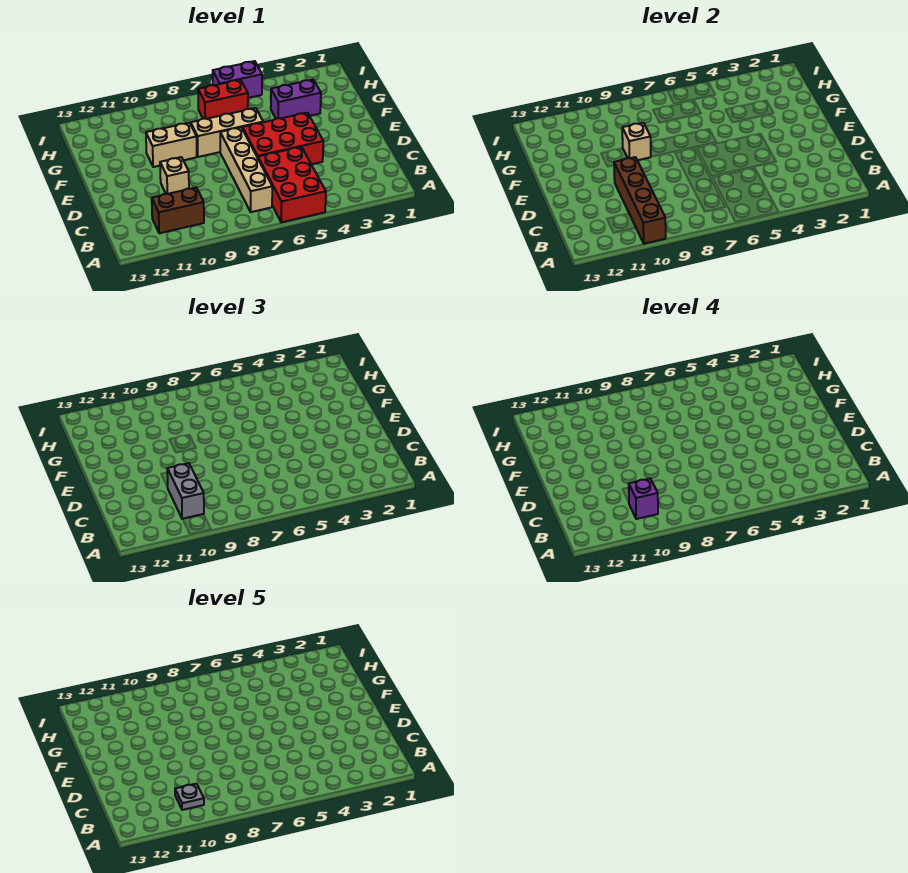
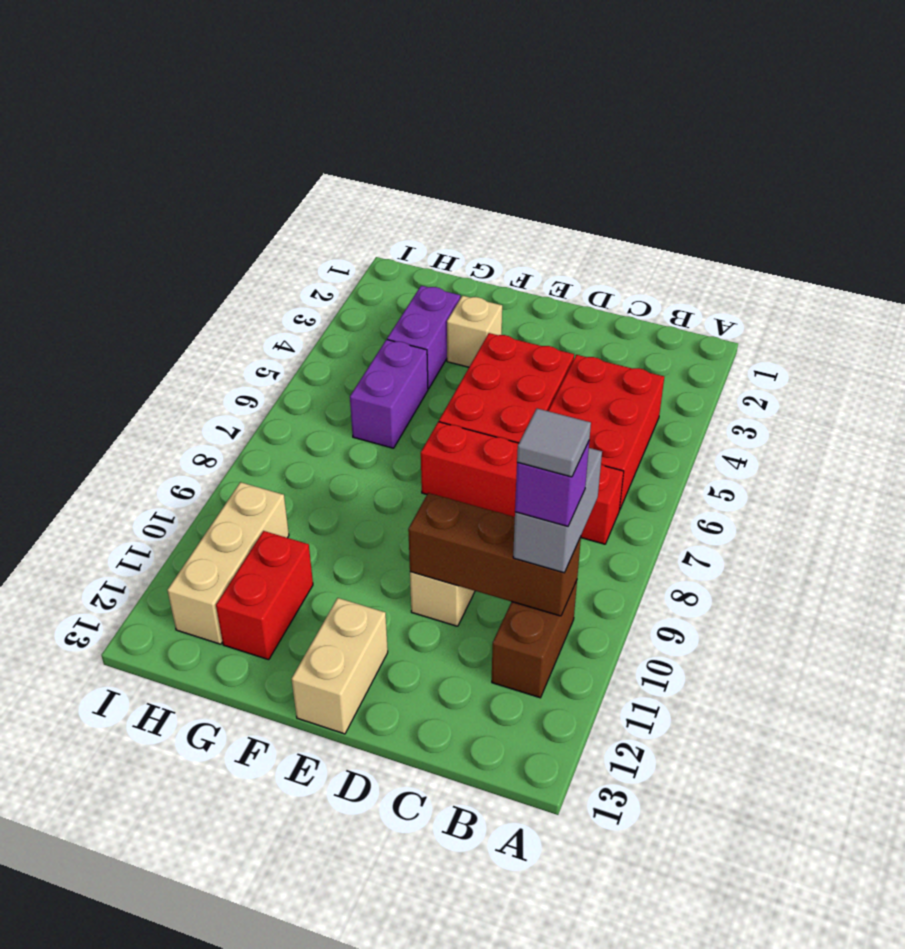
red brick A5:C6 level 1 -> red brick B4:C6 level 1
brown brick A10:D10 level 2 -> brown brick B10:D10 level 2
tan brick B7:E7 level 1 -> red brick B7:E7 level 1
grey brick B10:C10 level 3 -> grey brick B9:B10 level 3
grey plate B10 level 5 -> grey tile B10 level 5
tan brick F6:F8 level 1 -> tan brick H10:H12 level 1
tan brick F9:F10 level 1 -> tan brick E12:E13 level 1
tan brick F9 level 2 -> tan brick F3 level 1
red brick H6:H7 level 1 -> red brick G11:G12 level 1
purple brick I5:I6 level 1 -> purple brick G5:G6 level 1

